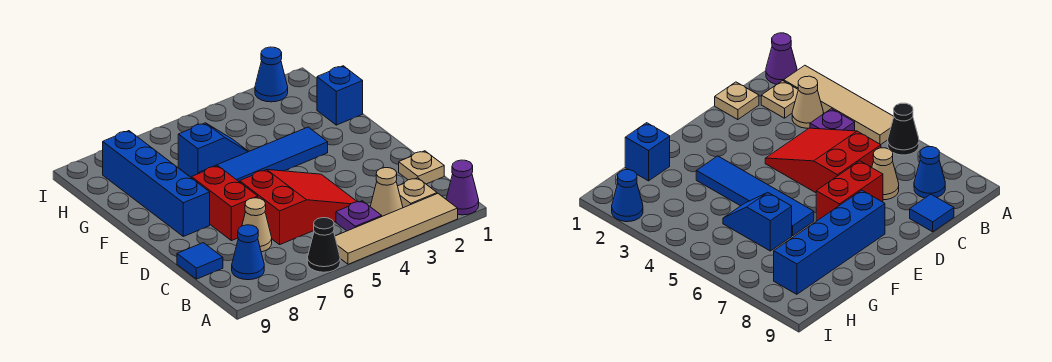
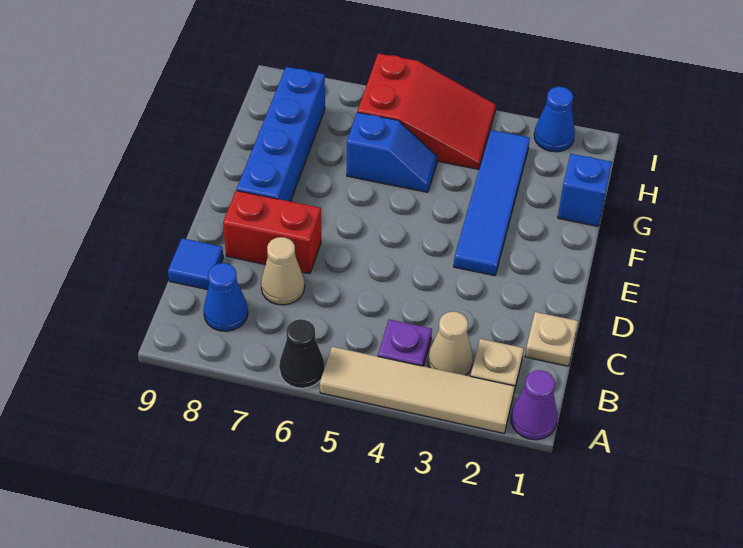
red slope C4:D6 level 1 top 6 -> red slope H4:I6 level 1 top 6
red brick D7:E7 level 1 -> red brick D7:D8 level 1
blue tile F3:F6 level 1 -> blue tile E3:H3 level 1

